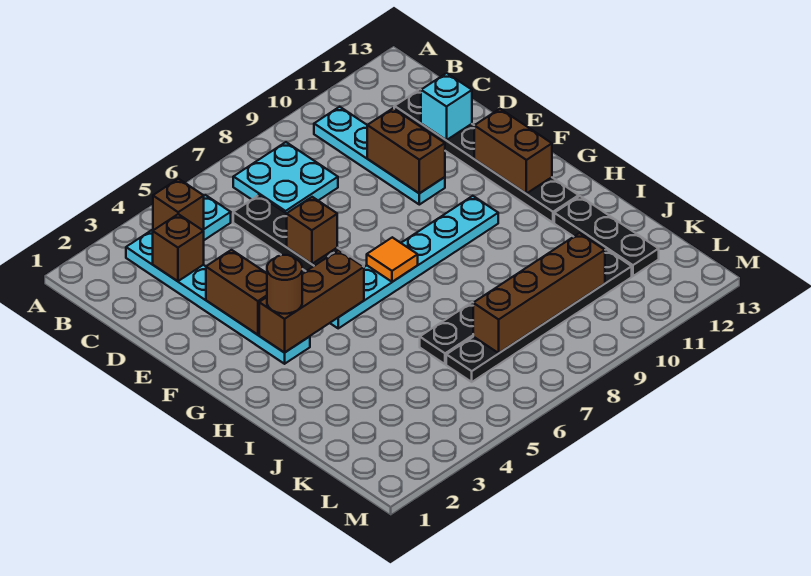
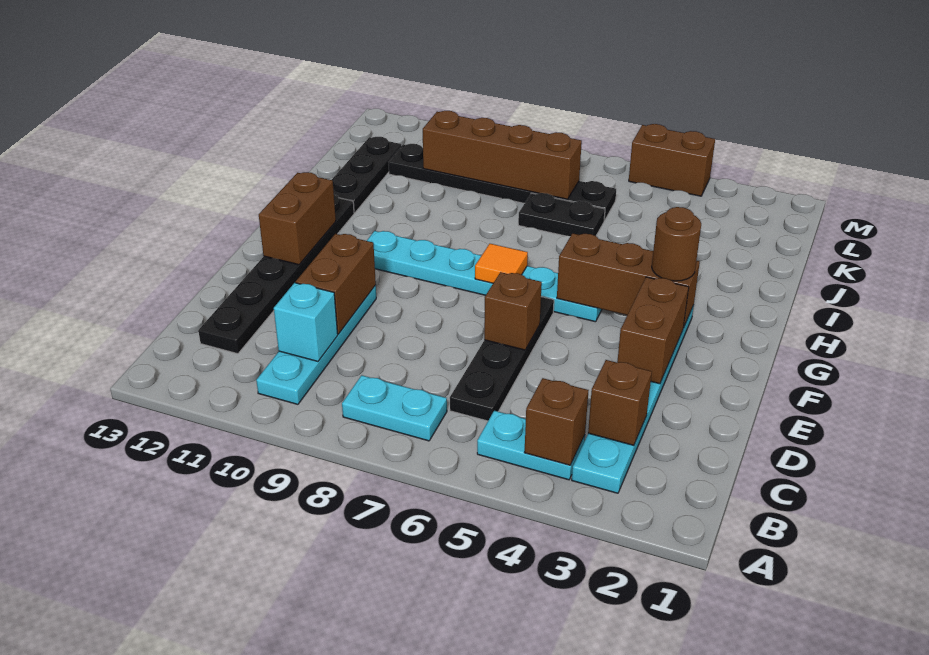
cyan plate B7:C8 level 1 -> cyan plate B7:B8 level 1
cyan brick D12 level 2 -> cyan brick C10 level 2
none -> brown brick M4:M5 level 1

